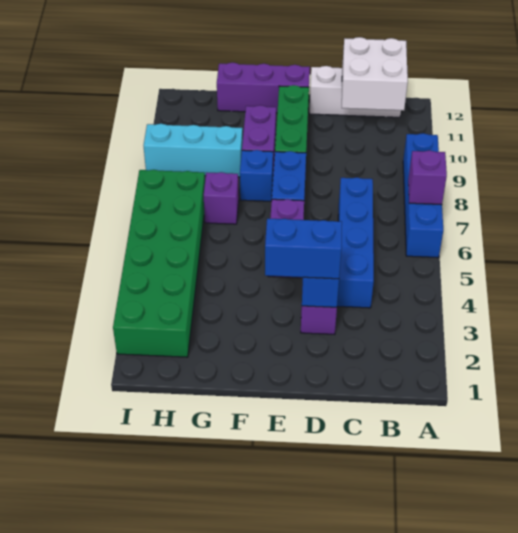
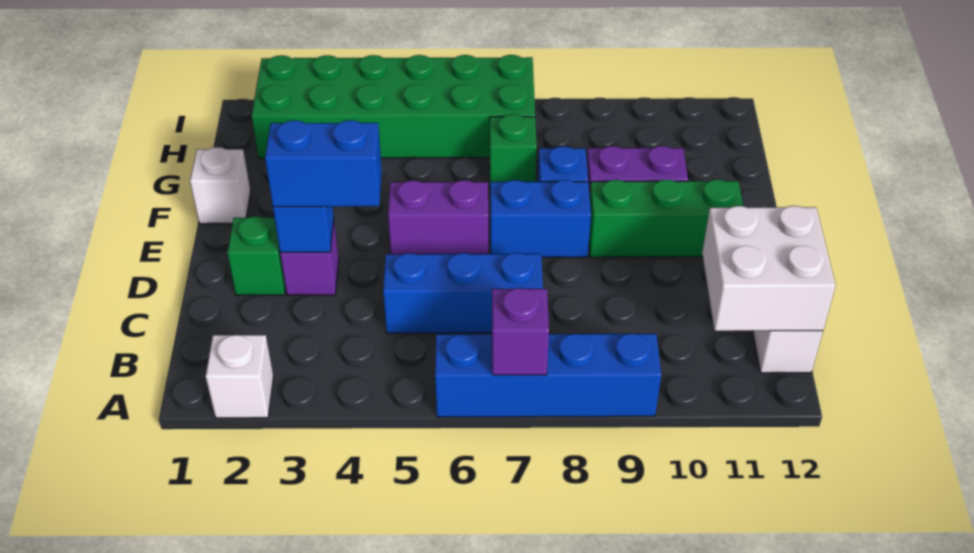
none -> white brick A2 level 1
blue brick C4:C7 level 1 -> blue brick C5:C7 level 1
none -> green brick D2 level 1
blue brick D3:E3 level 3 -> blue brick D3:D4 level 3
purple brick E12:G12 level 1 -> none
none -> white brick F1 level 1
purple brick G7 level 1 -> green brick G7 level 1
cyan brick G9:I9 level 1 -> none

